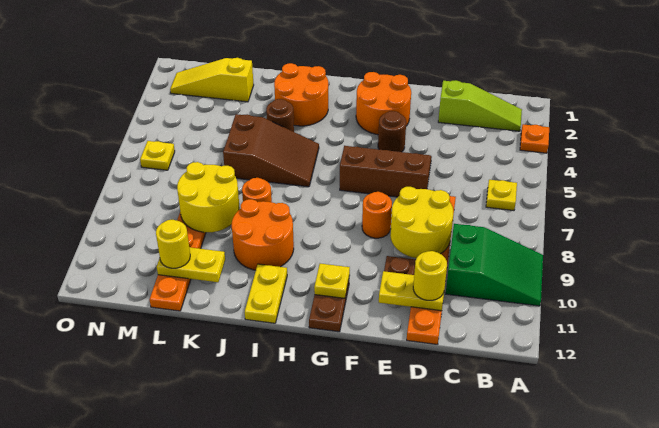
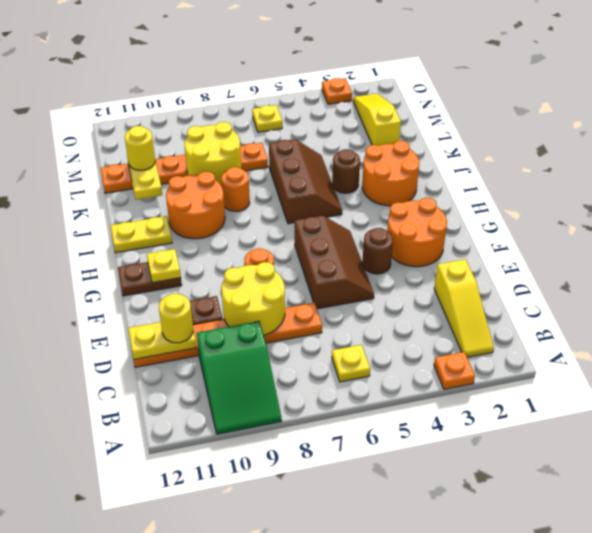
lime slope B2:D2 level 1 top D -> yellow slope B2:D2 level 1 top D
yellow plate D11:E11 level 2 -> yellow plate D11:D12 level 2
brown slope I5:K6 level 1 top K -> brown slope I5:K6 level 1 top 6
none -> orange plate O3 level 1

